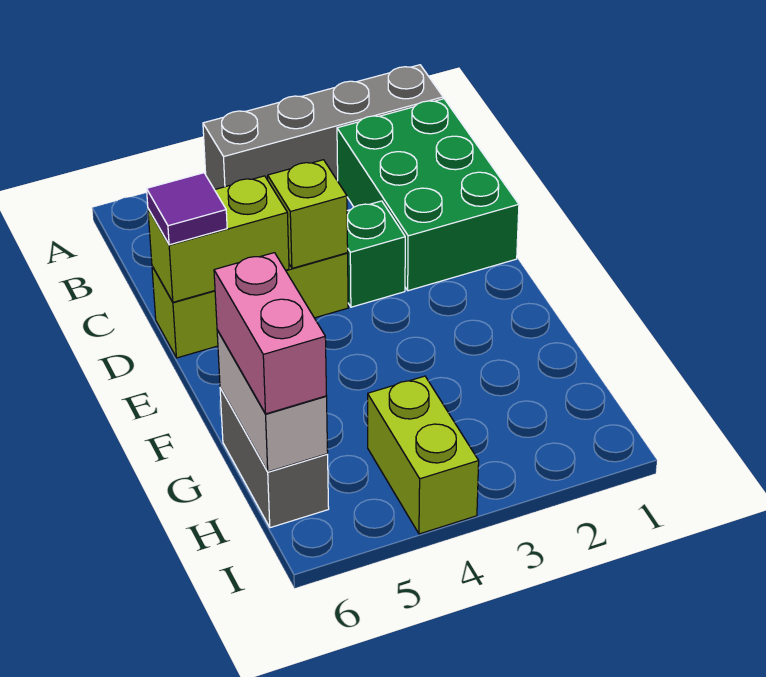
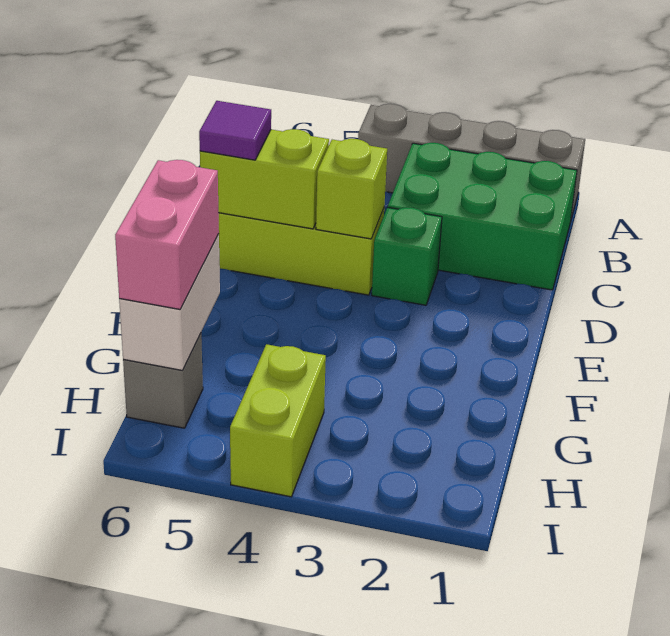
green brick B1:D2 level 1 -> green brick B1:C3 level 1
grey brick G6:H6 level 1 -> grey brick H6 level 1

